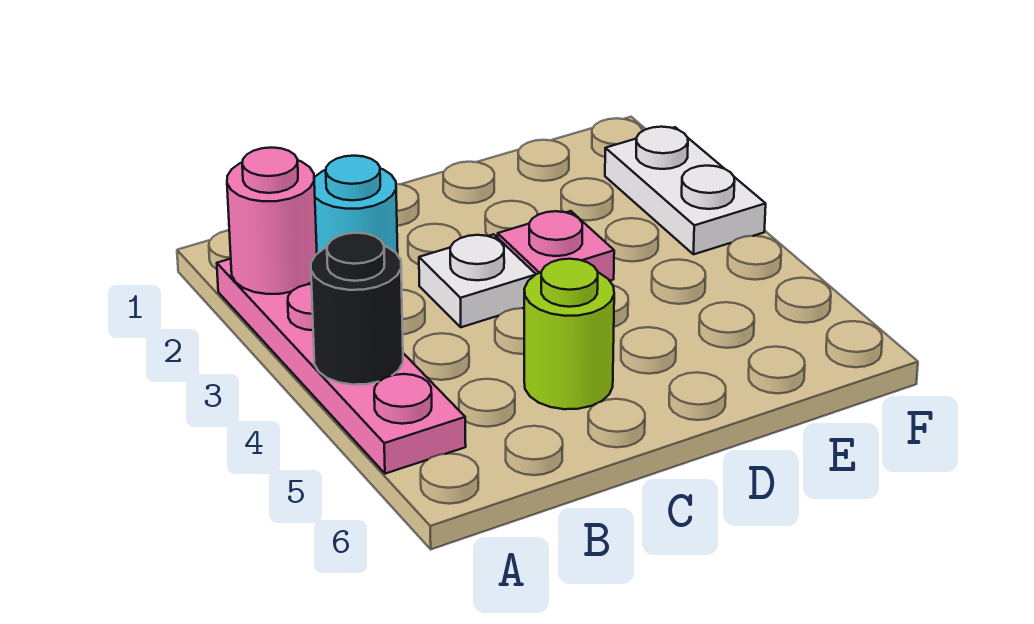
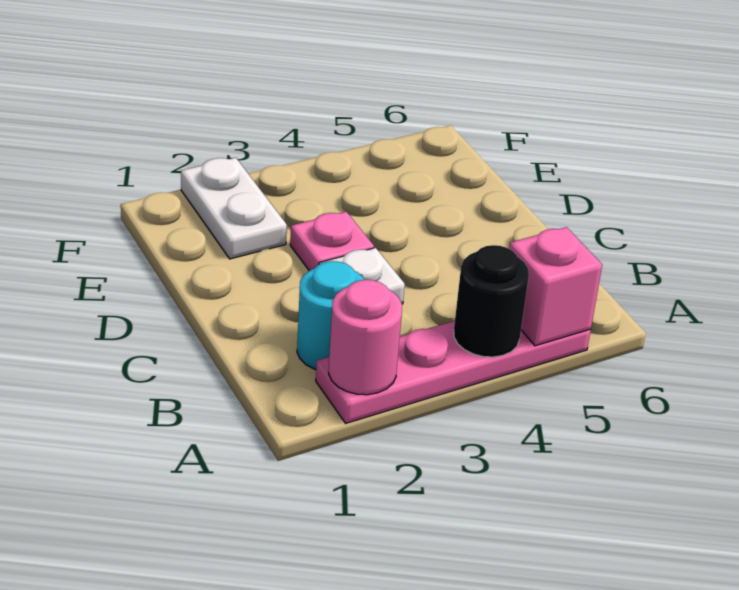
none -> pink brick A5 level 2
lime round brick C5 level 1 -> none
white plate F2:F3 level 1 -> white plate E2:F2 level 1

